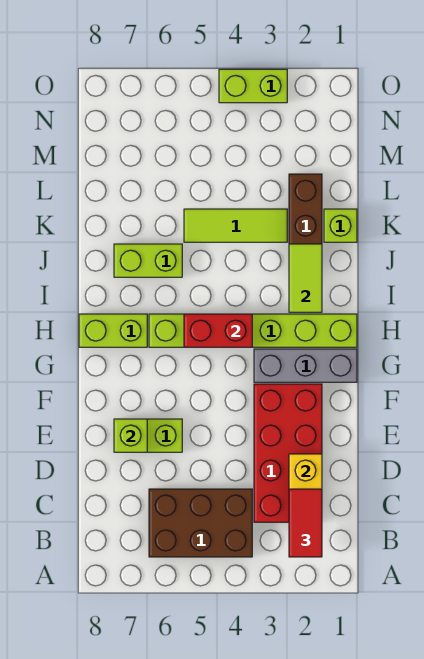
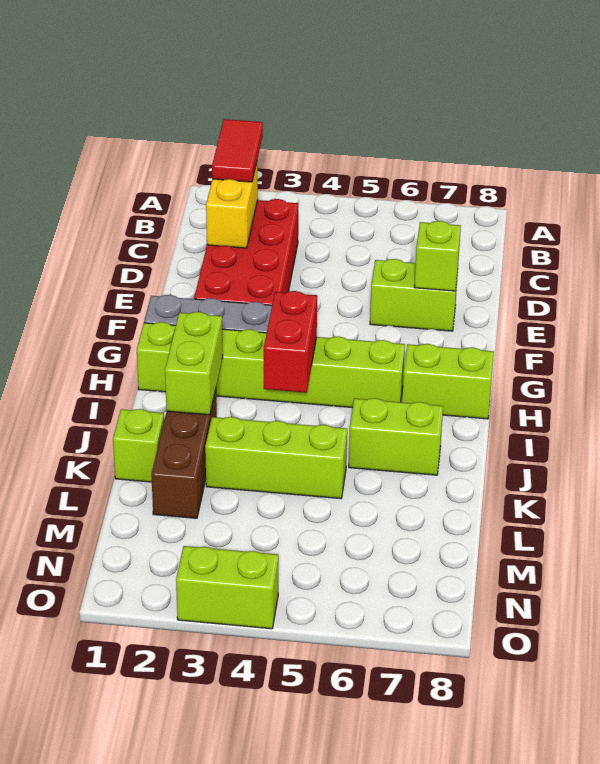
brown brick B4:C6 level 1 -> none
red brick H4:H5 level 2 -> red brick H4:I4 level 2
lime tile I2:J2 level 2 -> lime brick I2:J2 level 2
lime tile K3:K5 level 1 -> lime brick K3:K5 level 1

